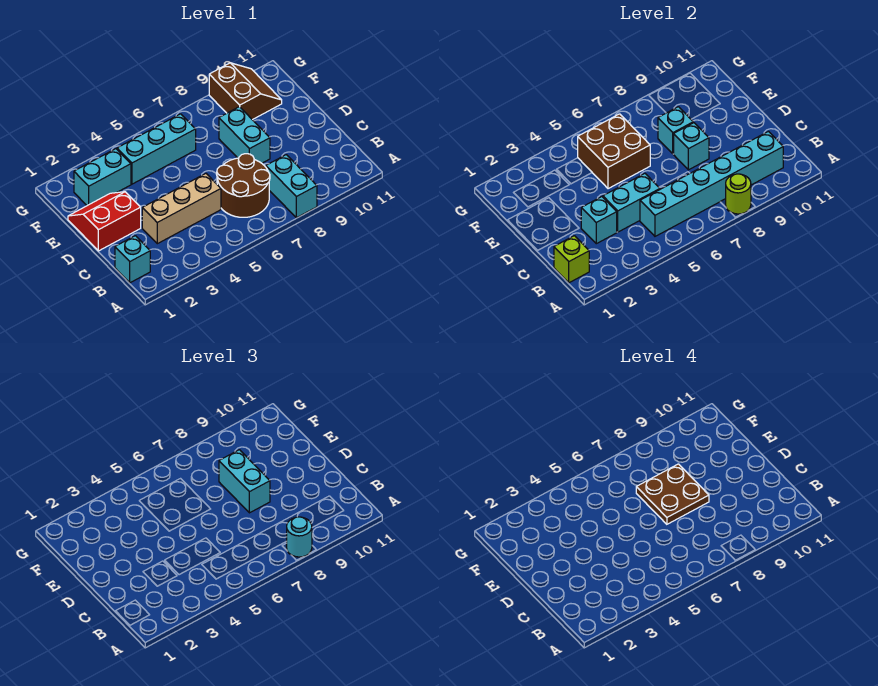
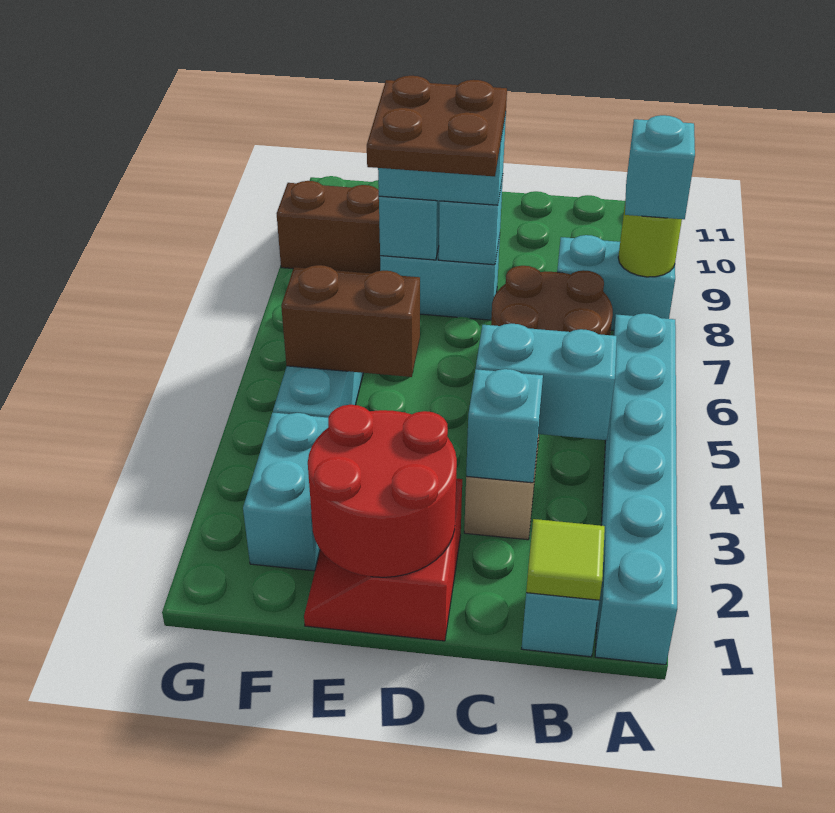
cyan round brick A8 level 3 -> cyan brick A8 level 3
lime brick B1 level 2 -> lime tile B1 level 2
cyan brick B5:B10 level 2 -> cyan brick A1:A6 level 1
cyan brick C4:C5 level 2 -> cyan brick B4:C4 level 2
none -> red round brick D1:E2 level 2
brown brick E5:F6 level 2 -> brown brick E5:F5 level 2

